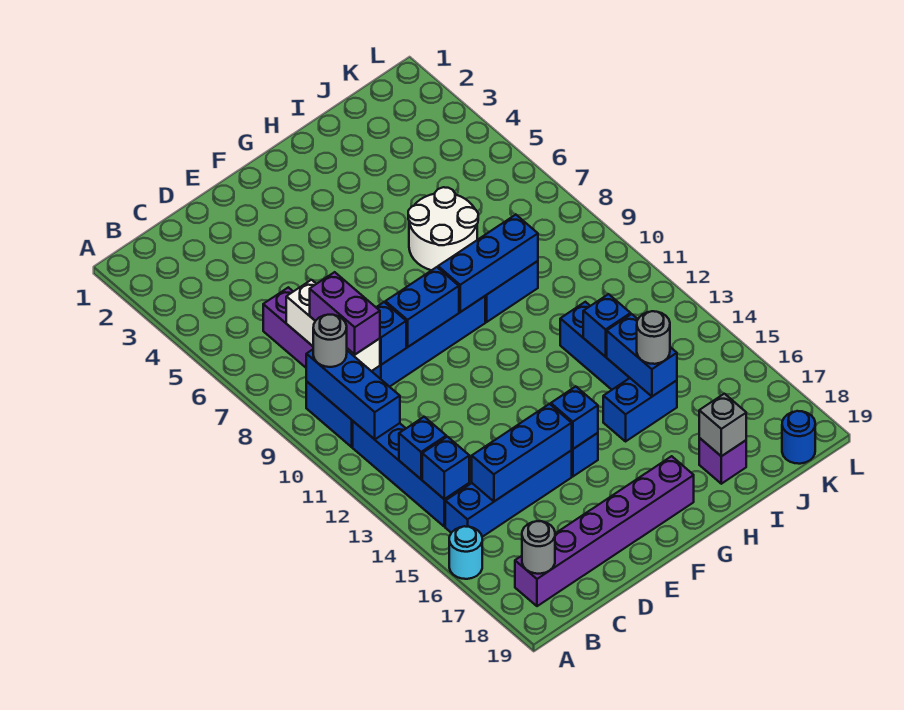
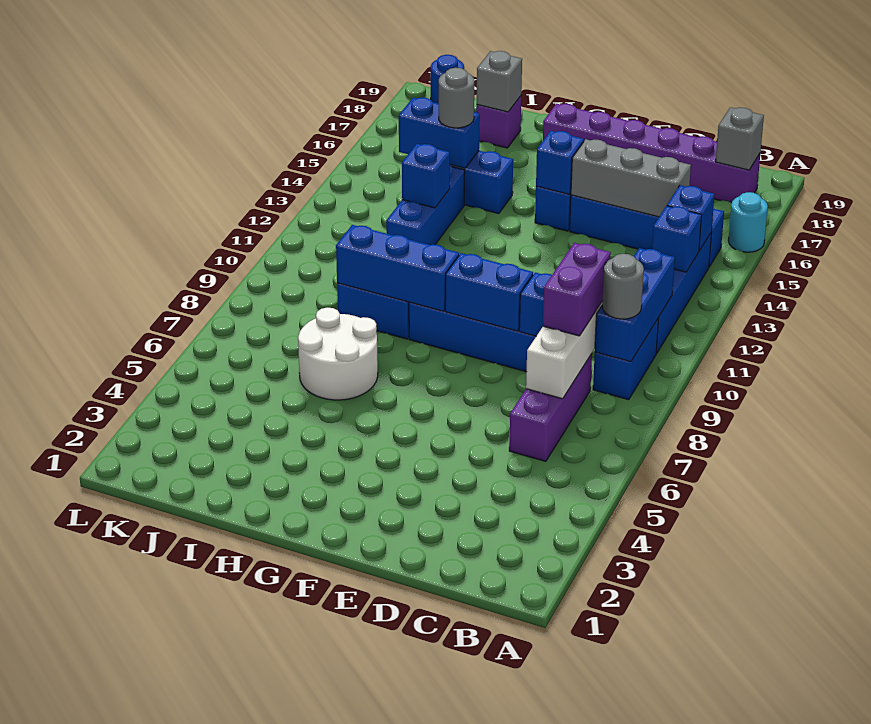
grey round brick B18 level 2 -> grey brick B18 level 2
blue brick C15:E15 level 2 -> grey brick C15:E15 level 2
blue brick I14:I15 level 2 -> blue brick I15:J15 level 2

